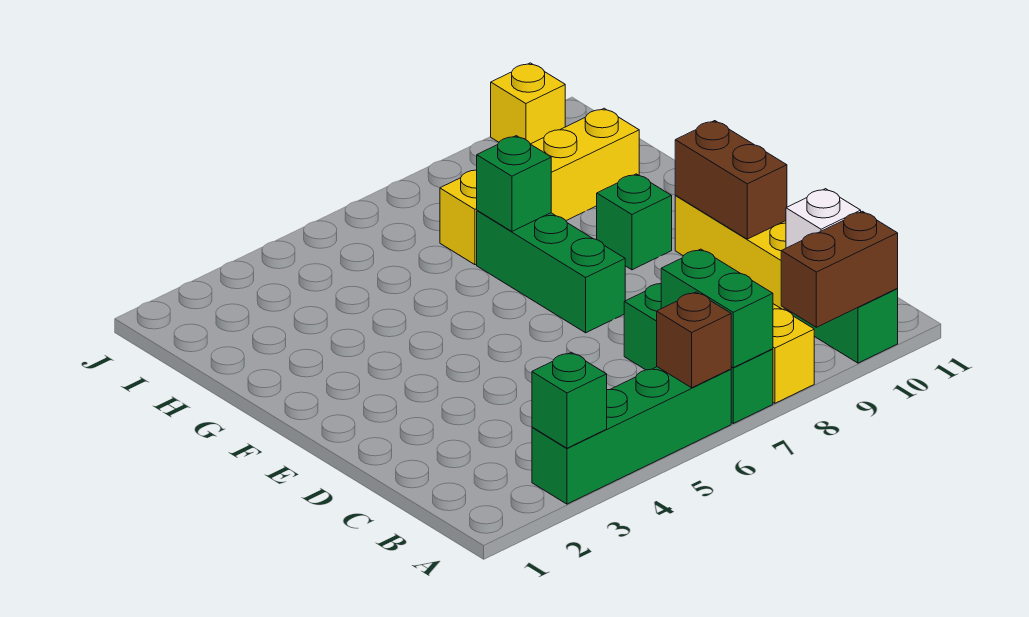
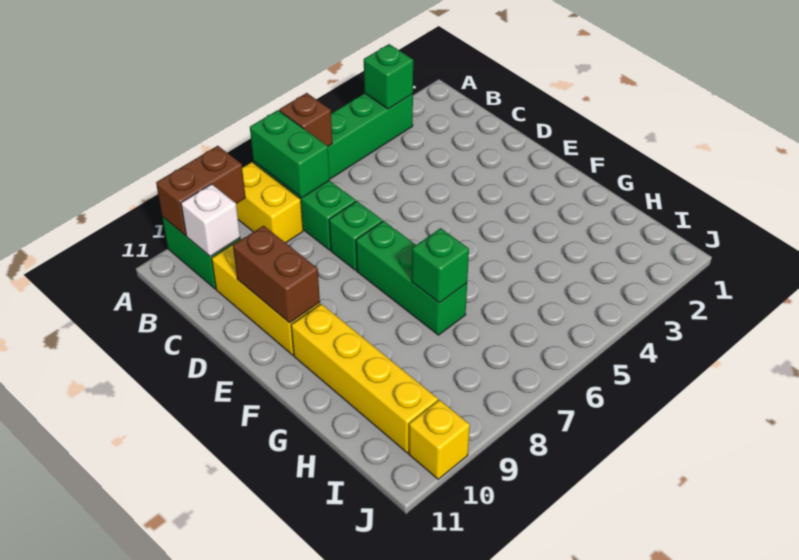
green brick F9 level 1 -> green brick D7 level 1
yellow brick H7:H10 level 1 -> yellow brick F10:I10 level 1

